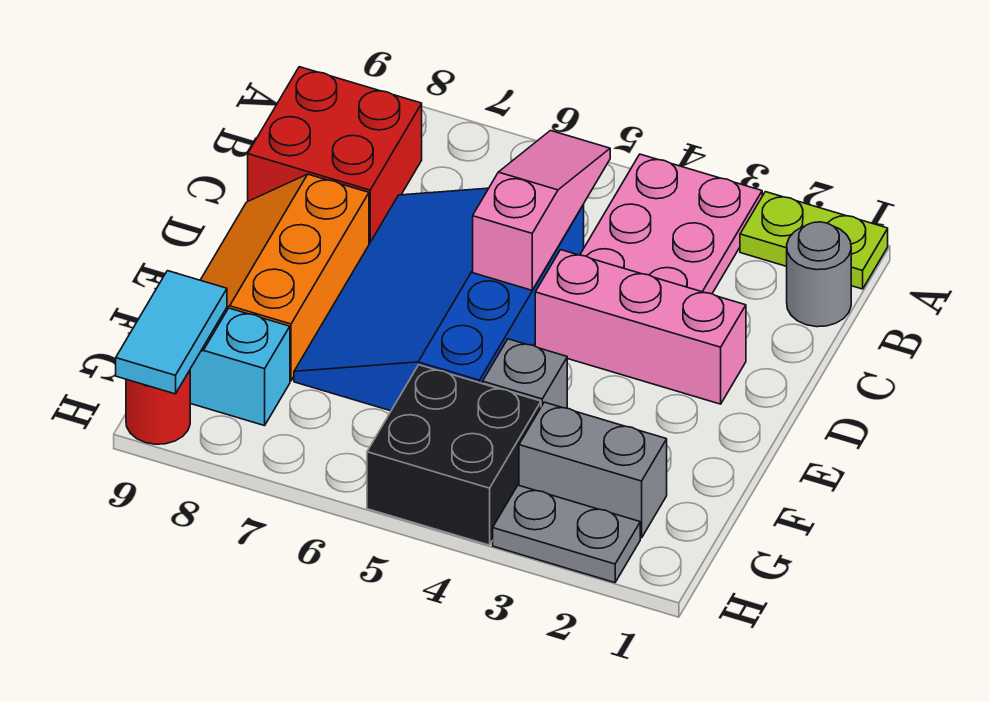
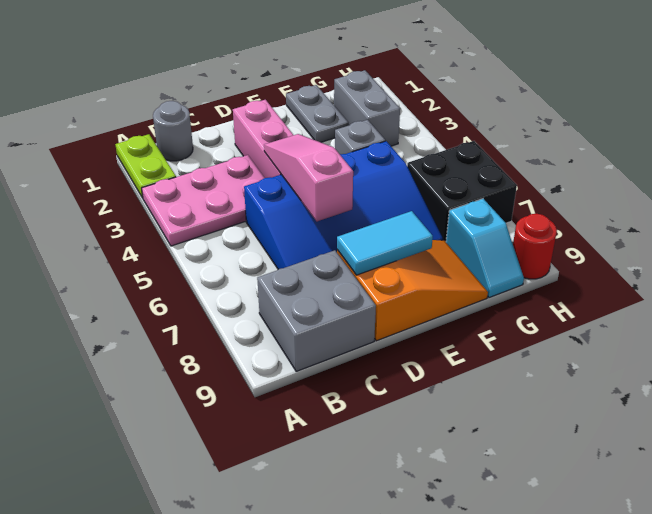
pink slope B5:D5 level 2 top D -> pink slope D4:D6 level 2 top 6
red brick B8:C9 level 1 -> grey brick B8:C9 level 1
orange slope D8:F9 level 1 top 8 -> orange slope D8:F9 level 1 top D
black brick G4:H5 level 1 -> black brick G6:H7 level 1
cyan tile G9:H9 level 2 -> cyan tile D8:E8 level 2
grey plate H2:H3 level 1 -> grey plate F1:F2 level 1

